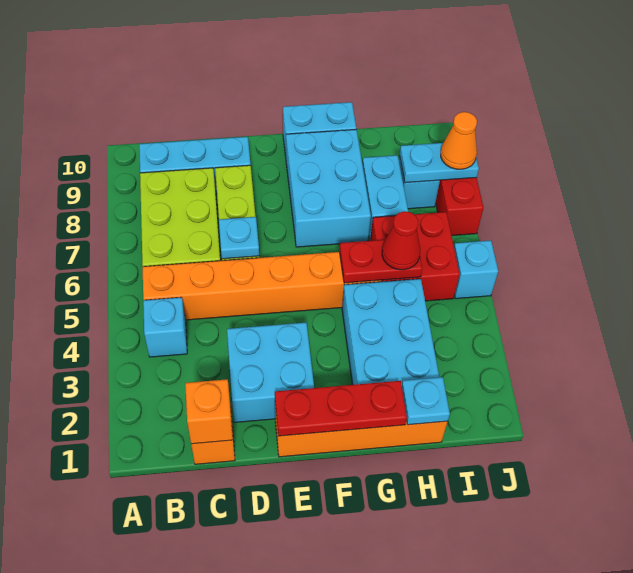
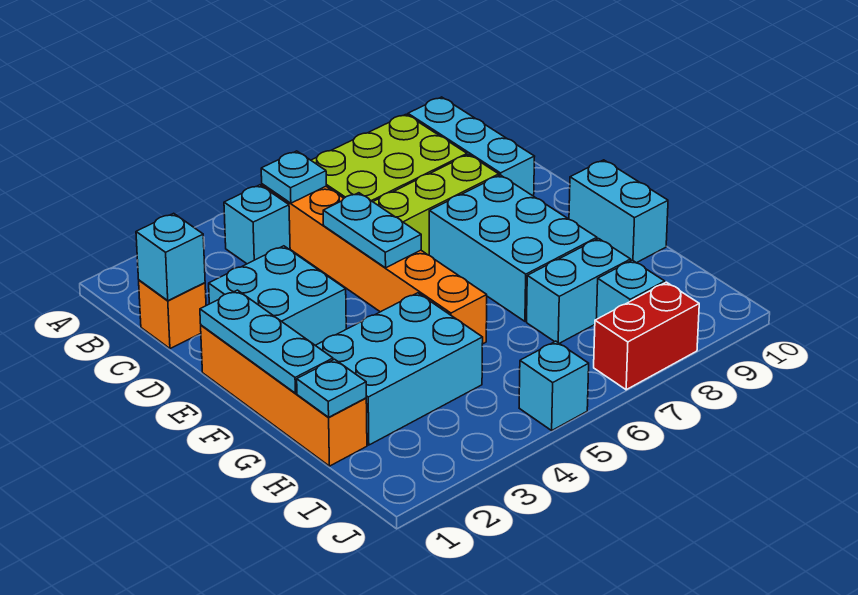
orange brick C1 level 2 -> cyan brick C1 level 2
cyan plate D6 level 2 -> cyan plate B5 level 2
red plate E1:G1 level 2 -> cyan plate E1:G1 level 2
cyan brick F7:G9 level 1 -> cyan brick E7:G8 level 1
red plate G5:H5 level 2 -> none
red brick H5:I6 level 1 -> none
red cone H5 level 3 -> none
cyan plate I8:J8 level 2 -> cyan plate D5:E5 level 2
orange cone J8 level 3 -> none

